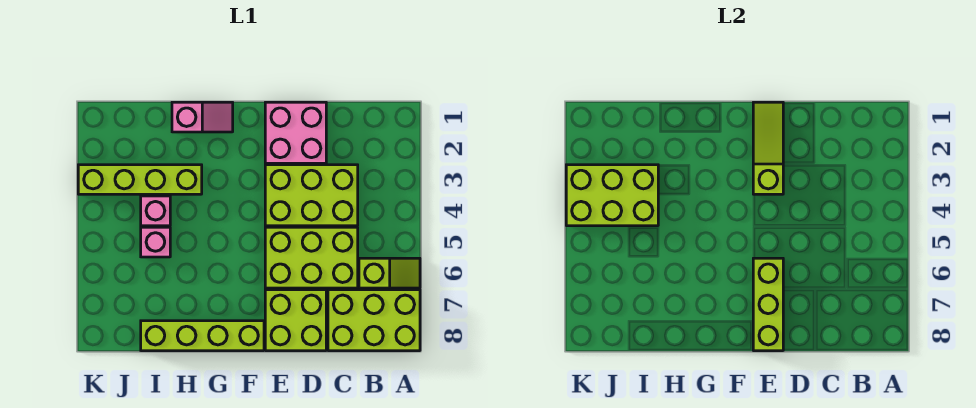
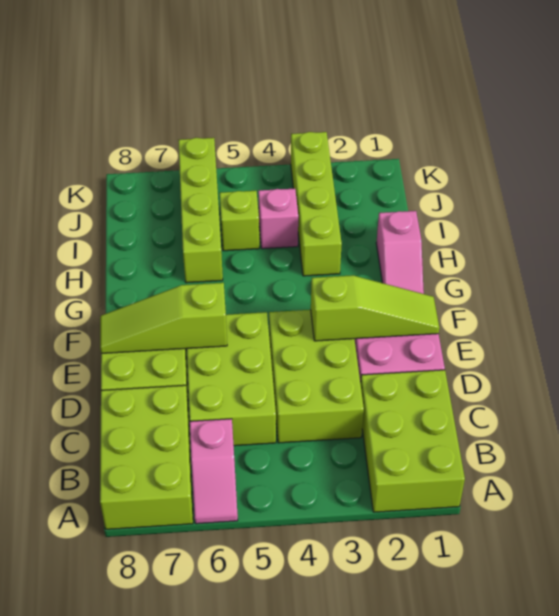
lime slope A6:B6 level 1 top B -> pink slope A6:B6 level 1 top B
lime brick E6:E8 level 2 -> lime slope E6:E8 level 2 top 6
lime brick F8:I8 level 1 -> lime brick H6:K6 level 1
lime brick I3:K4 level 2 -> lime brick A1:C2 level 1
pink brick I5 level 1 -> lime brick I5 level 1

